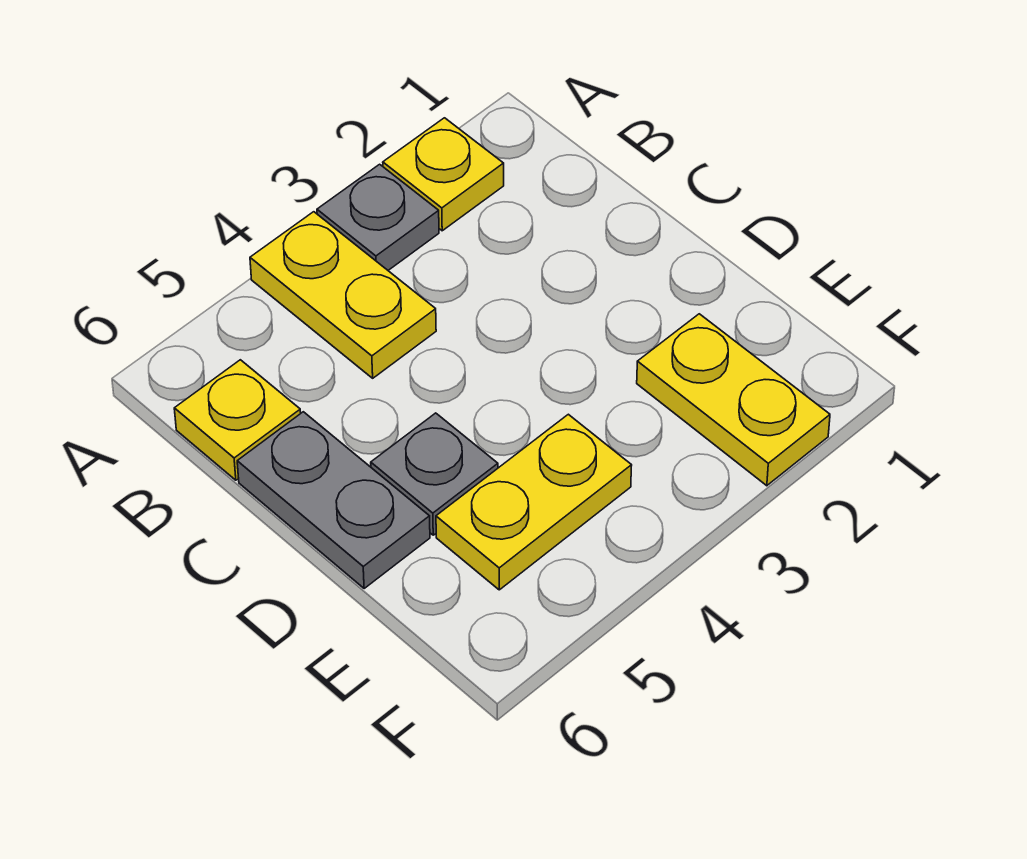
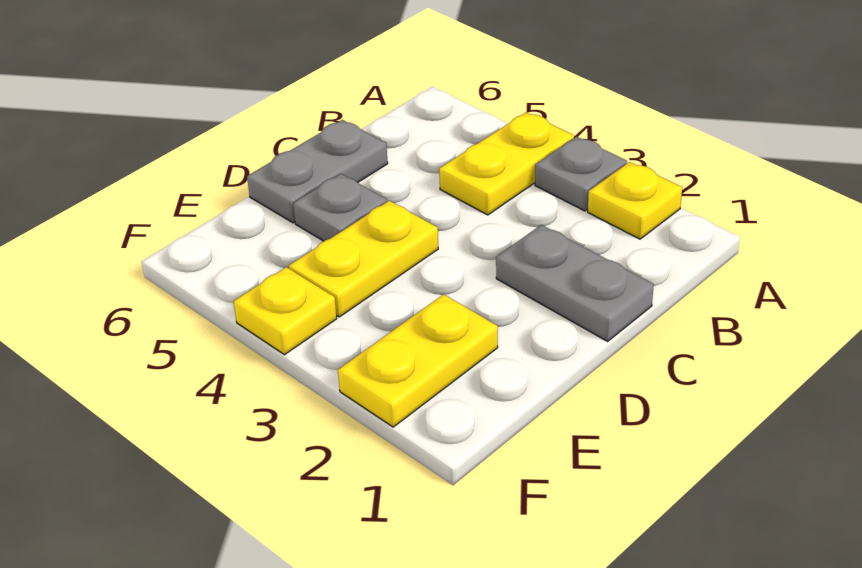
yellow plate B6 level 1 -> yellow plate F4 level 1
none -> grey plate C1:C2 level 1
yellow plate E4:E5 level 1 -> yellow plate D4:E4 level 1

